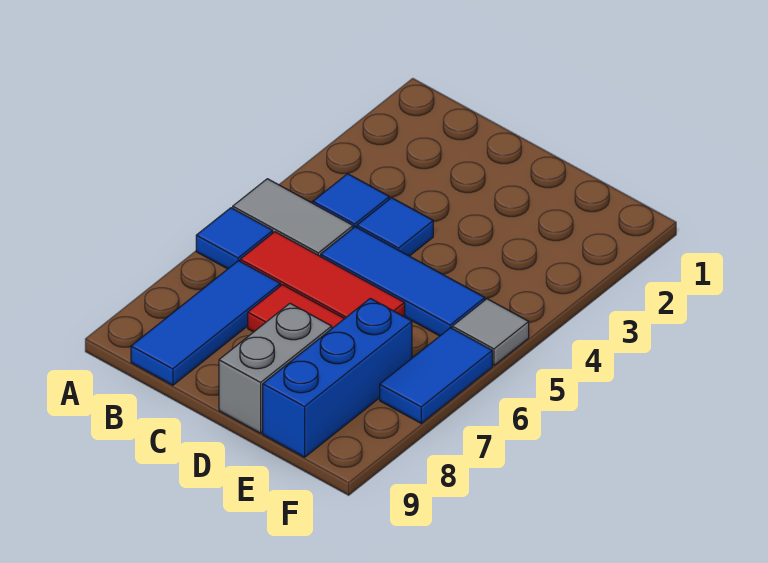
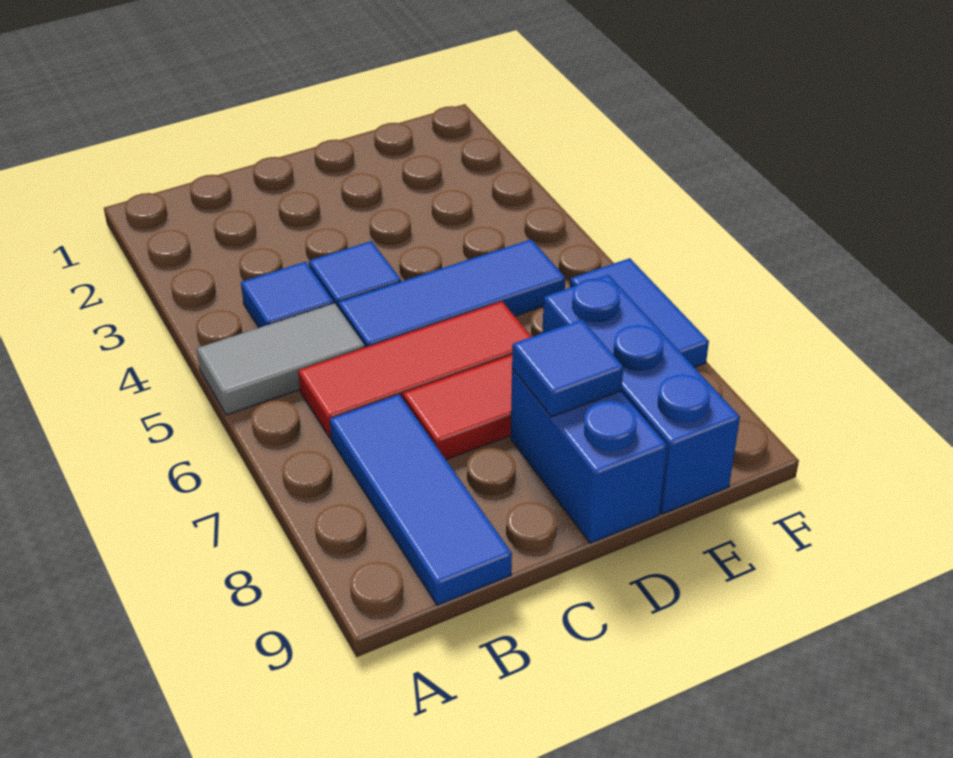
blue tile A6 level 1 -> blue tile D8 level 2
grey brick D8:D9 level 1 -> blue brick D8:D9 level 1
grey tile F5 level 1 -> none

